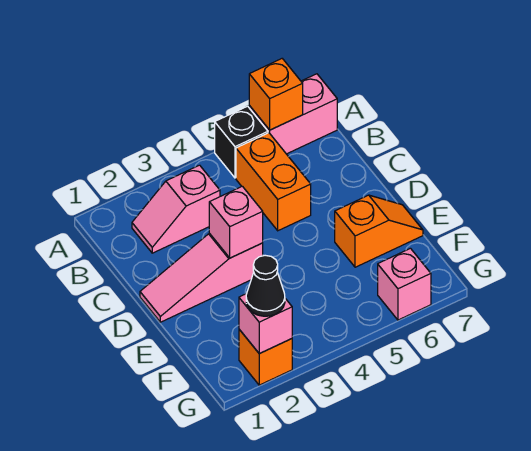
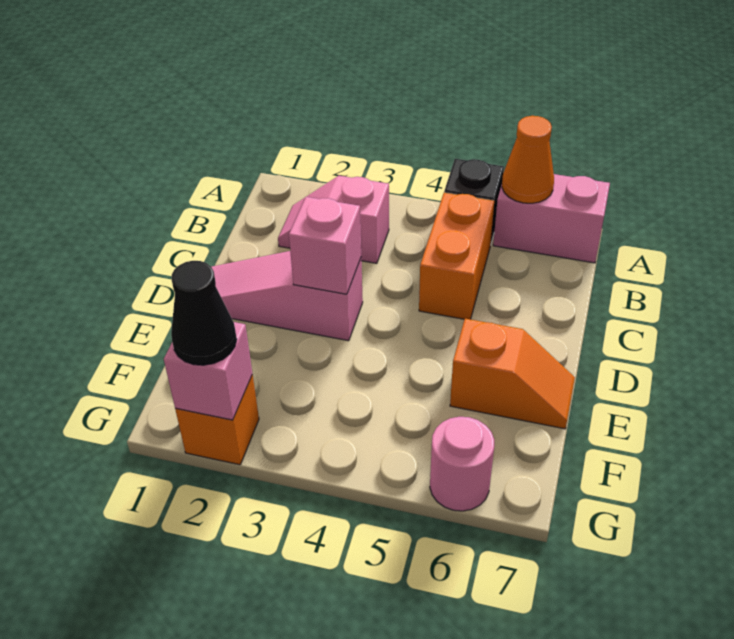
orange brick A6 level 2 -> orange cone A6 level 2
pink brick G6 level 1 -> pink round brick G6 level 1

